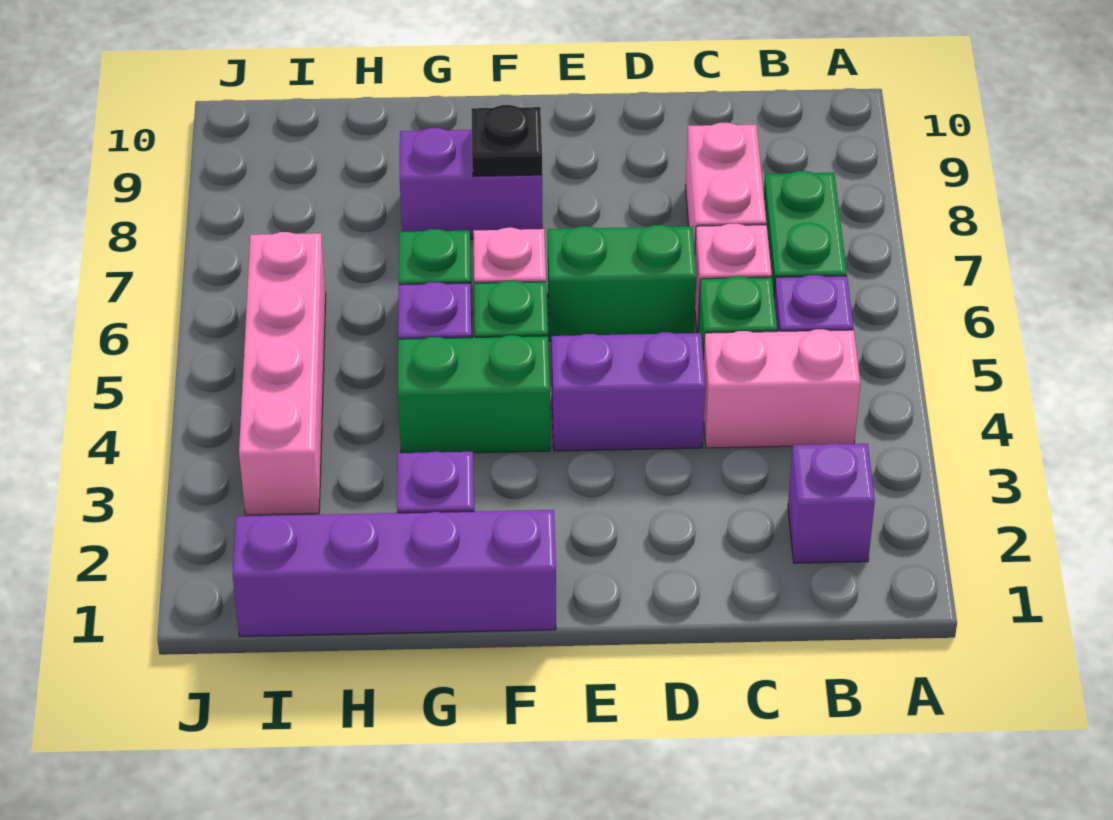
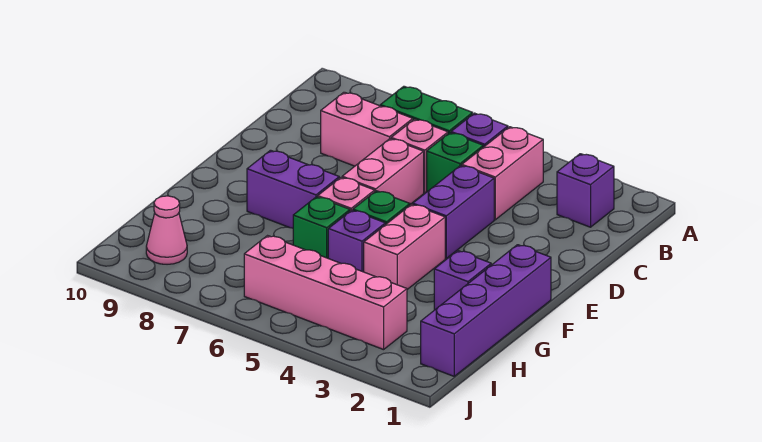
green brick D6:E6 level 1 -> pink brick D6:E6 level 1
green brick F4:G4 level 1 -> pink brick F4:G4 level 1
purple brick F8:G8 level 1 -> purple brick F7:F8 level 1
black plate F8 level 2 -> none
none -> pink cone I9 level 1

